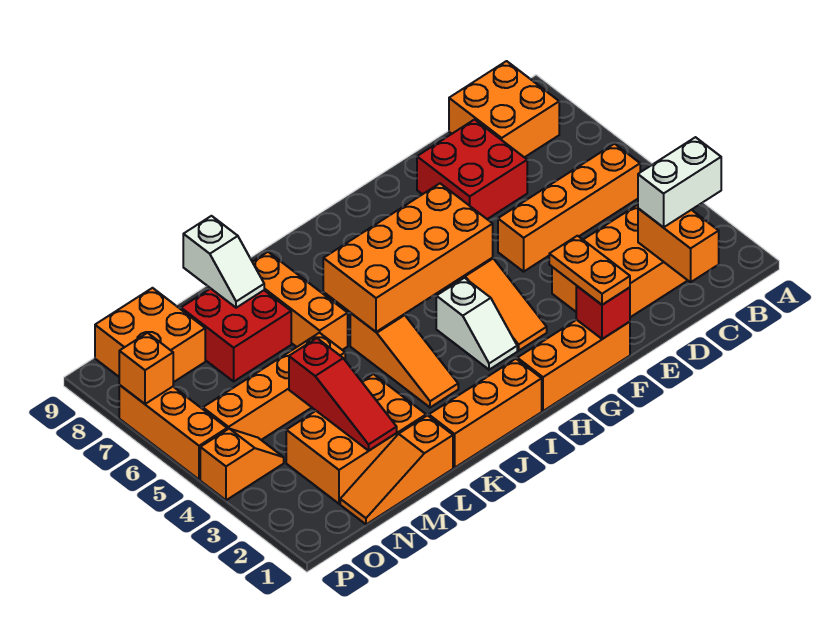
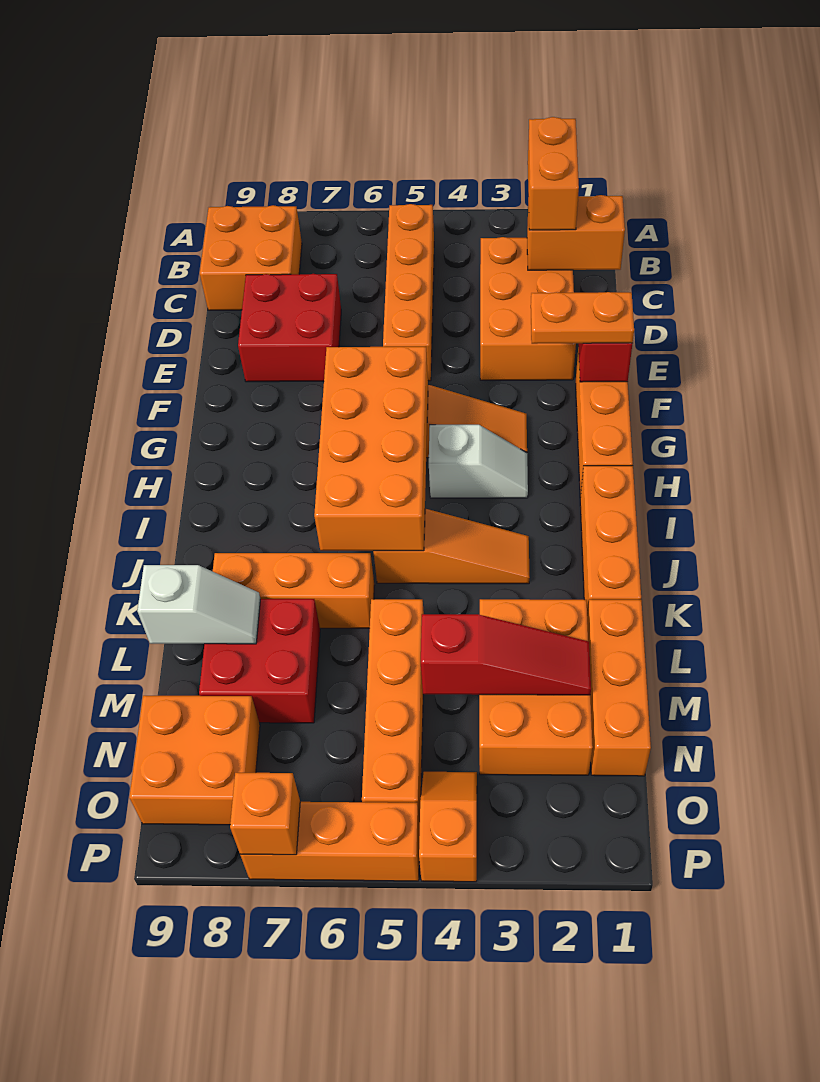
white brick B2:C2 level 3 -> orange brick B2:C2 level 3
orange slope L1:N1 level 1 top L -> orange brick L1:N1 level 1

